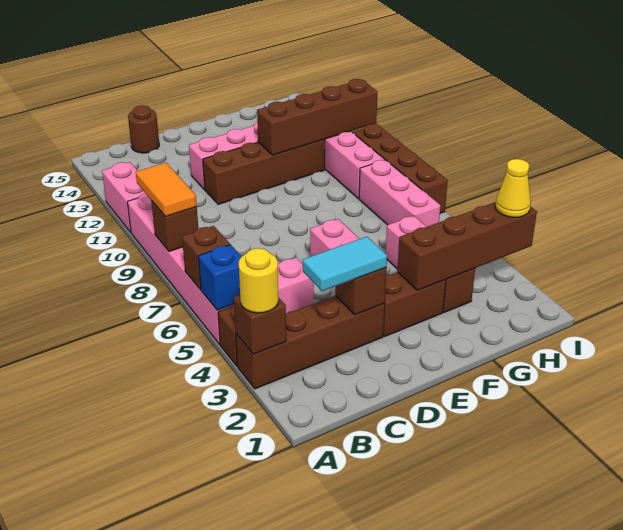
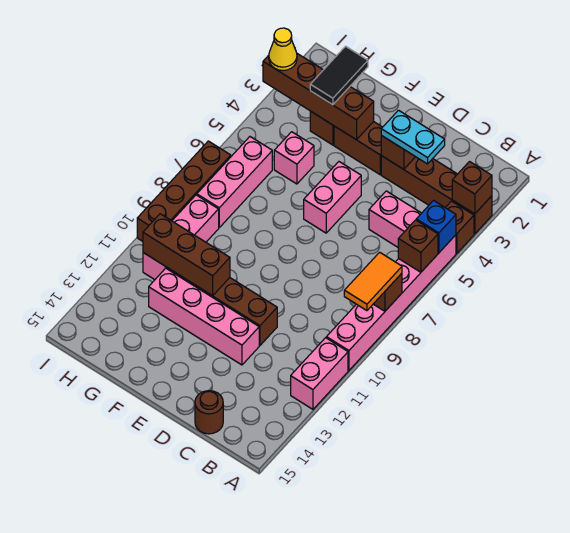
yellow round brick A3 level 3 -> none
cyan tile C3:D3 level 3 -> cyan plate C3:D3 level 3
brown brick F11:I11 level 2 -> brown brick F11:H11 level 2
none -> black tile G2:G3 level 3

